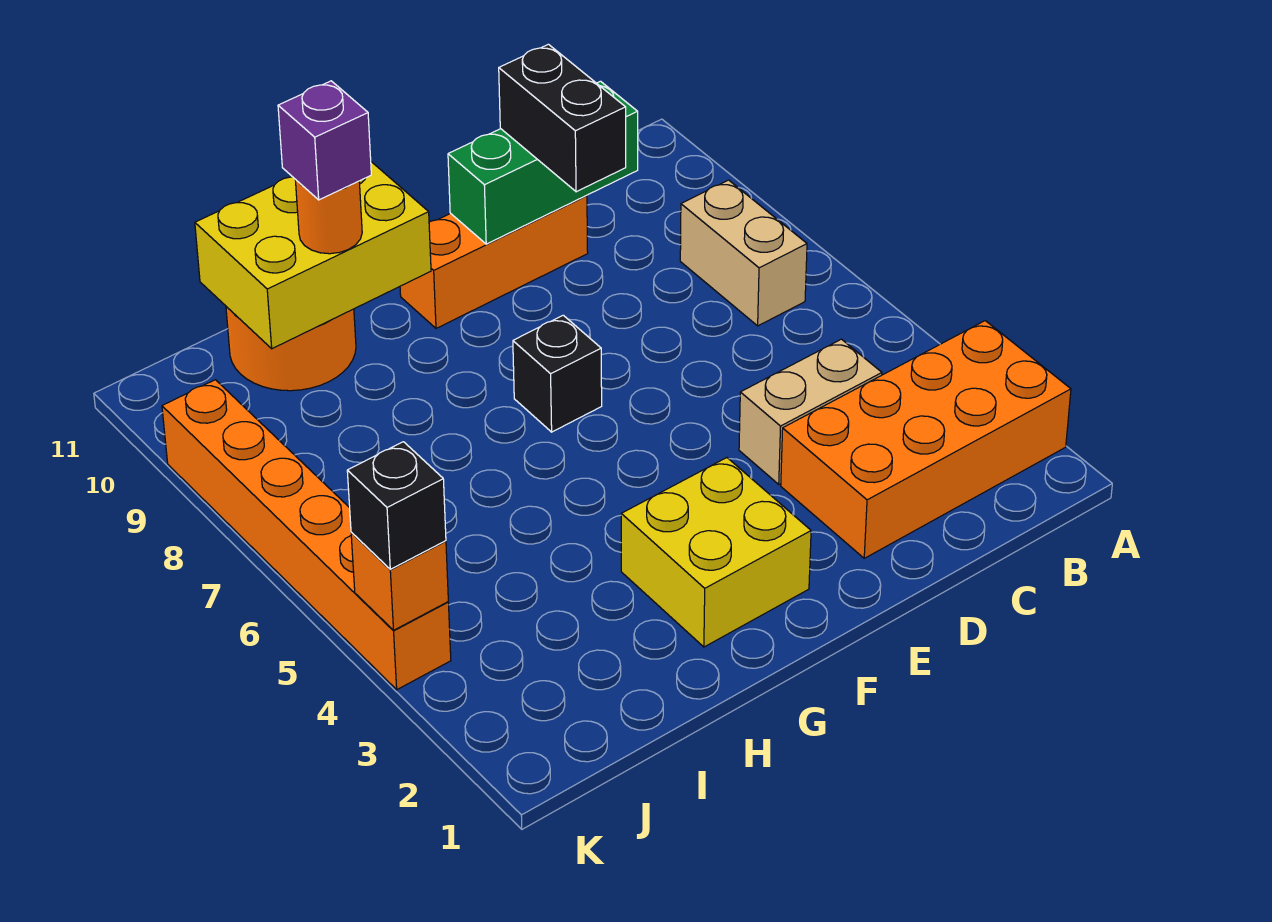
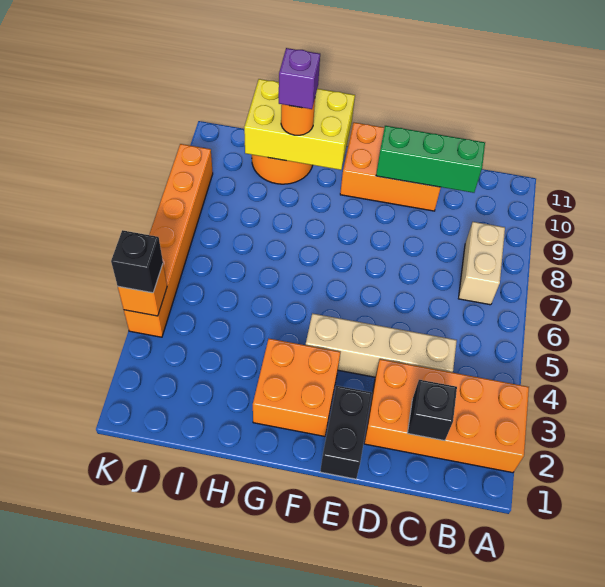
tan brick C4:D4 level 1 -> tan brick C4:F4 level 1
black brick D9:D10 level 3 -> black brick E1:E2 level 1
orange brick D10:F10 level 1 -> orange brick D10:F11 level 1
yellow brick F2:G3 level 1 -> orange brick F2:G3 level 1
black brick F7 level 1 -> black brick C2 level 2

